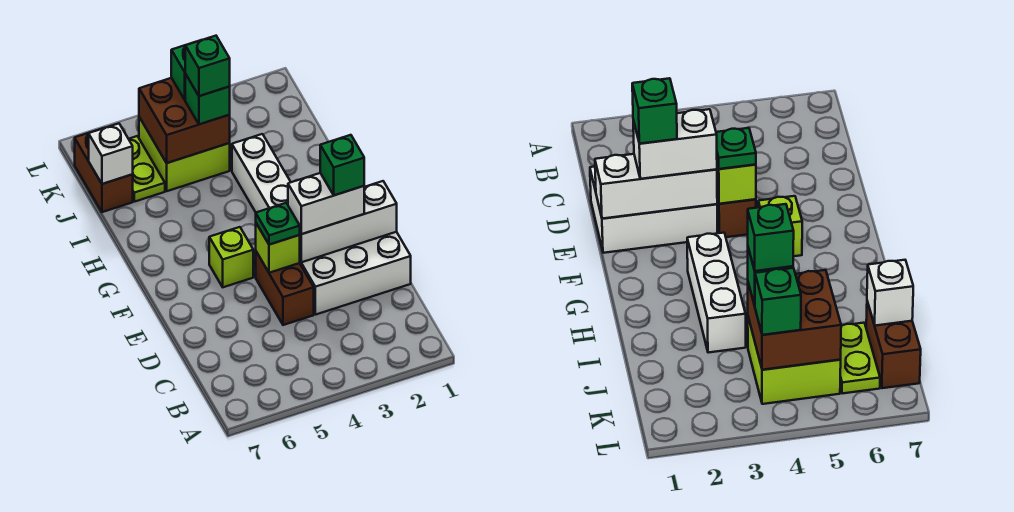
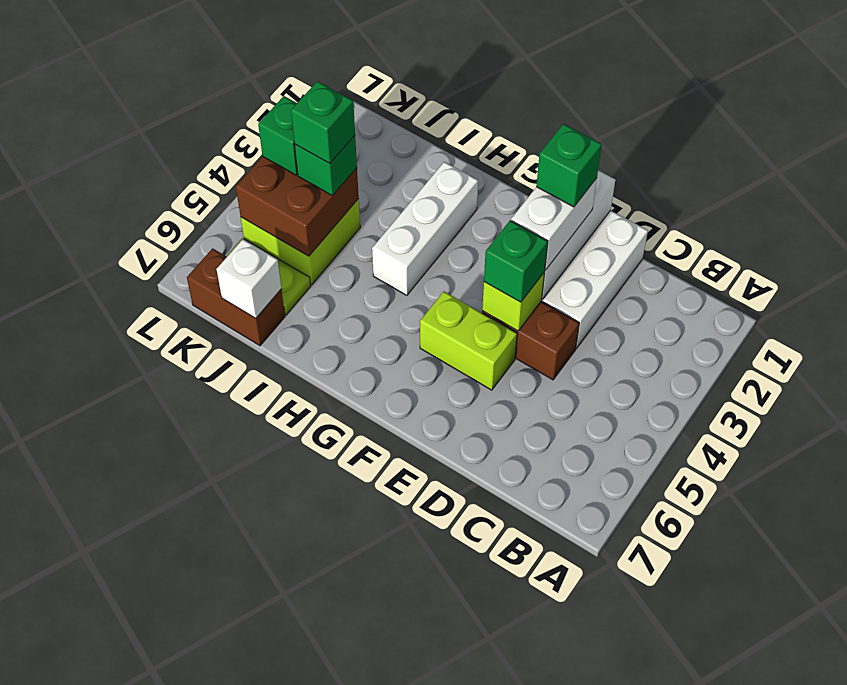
green plate E4 level 3 -> green brick E4 level 3
lime brick F5 level 1 -> lime brick E5:F5 level 1
white brick G3:I3 level 1 -> white brick H2:H4 level 1

